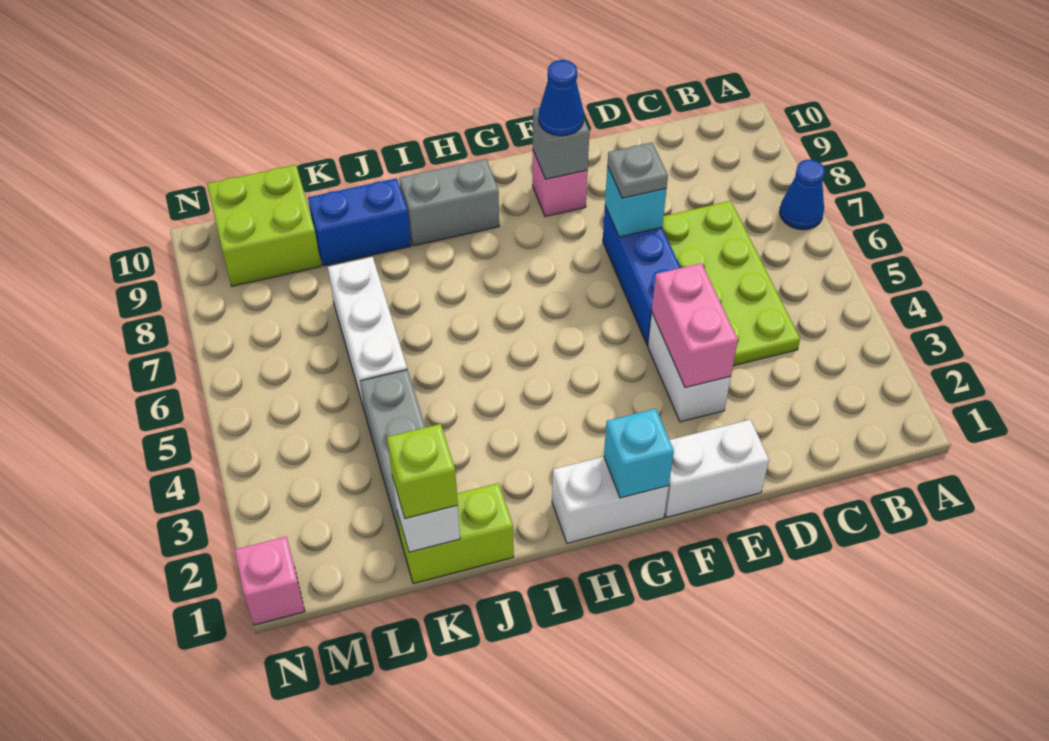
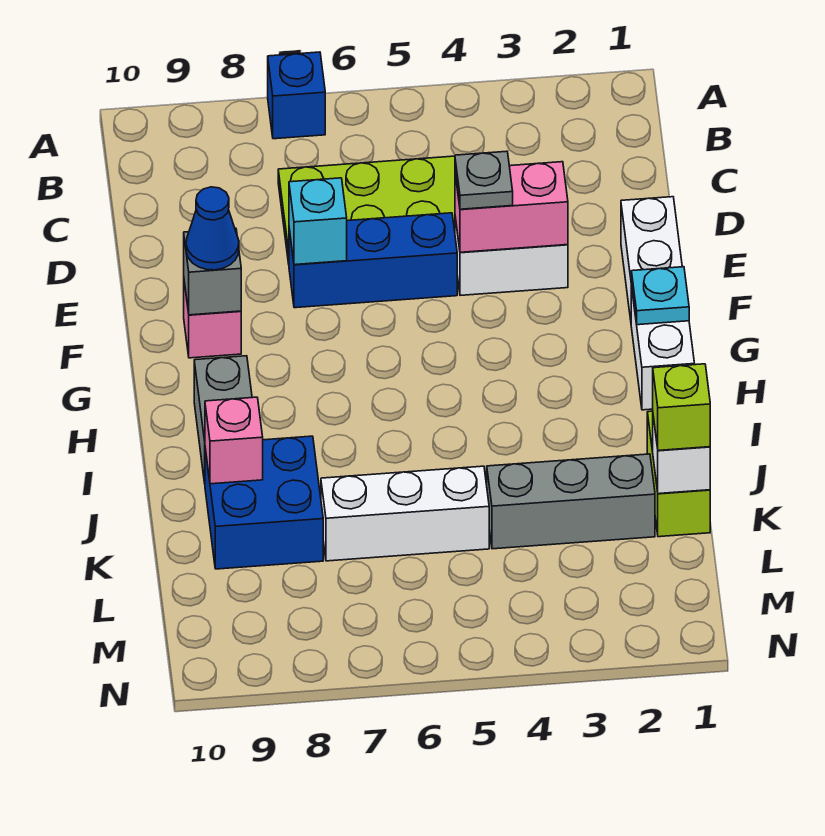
blue cone A7 level 1 -> blue brick A7 level 1
grey plate E7 level 3 -> grey plate E4 level 3
cyan brick G1 level 2 -> cyan plate G1 level 2
blue brick J9:K9 level 1 -> blue brick J8:K9 level 1
lime brick L9:M10 level 1 -> none
pink brick N1 level 1 -> pink brick J9 level 2

